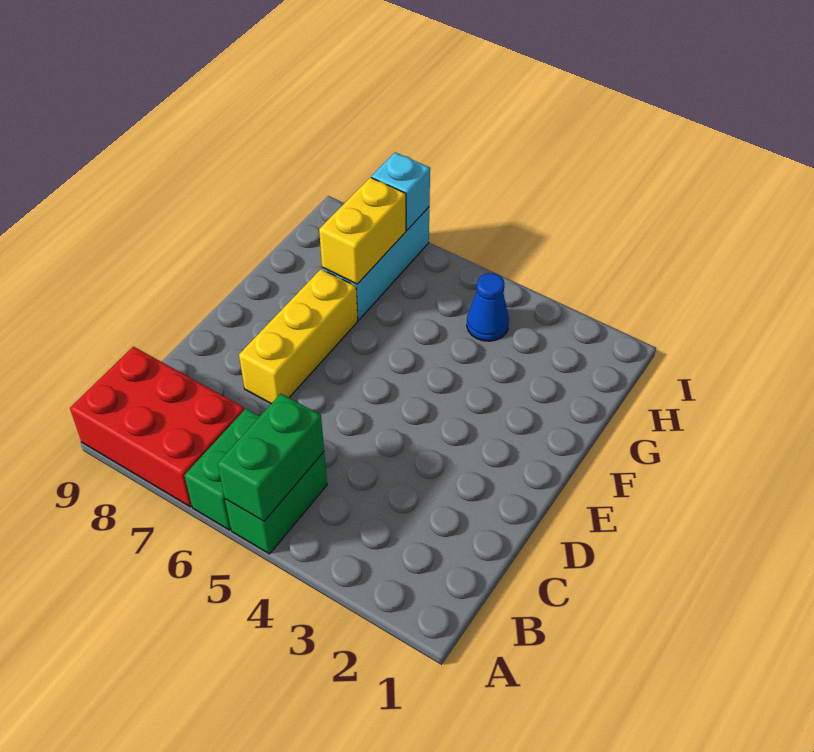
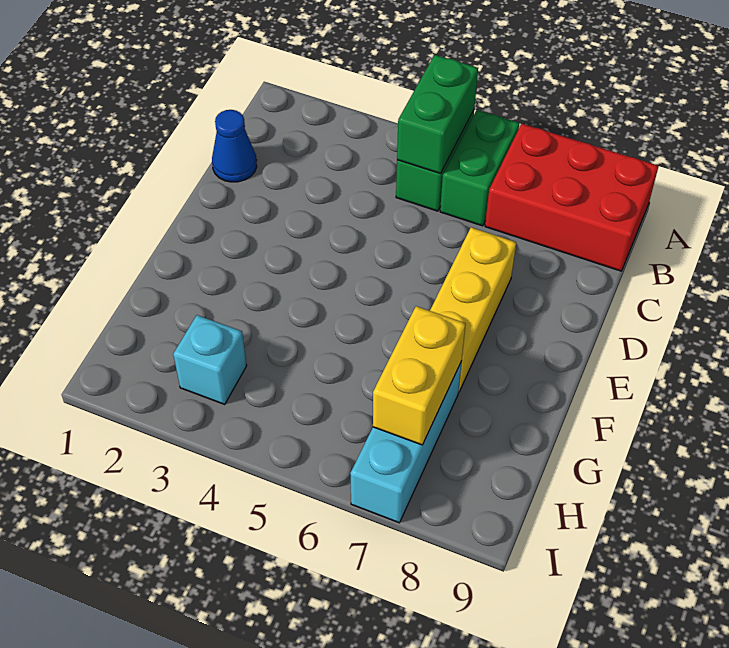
blue cone H4 level 1 -> blue cone C1 level 1
cyan brick I7 level 2 -> cyan brick H3 level 1

